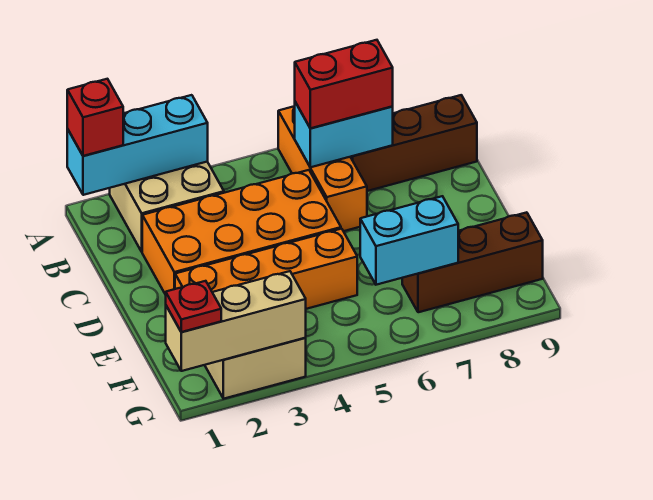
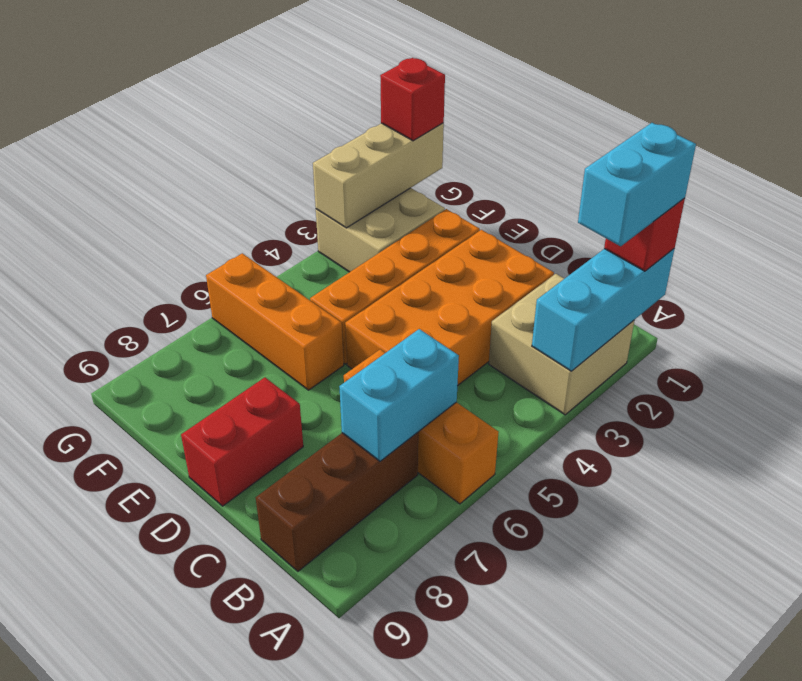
red brick B6:B7 level 3 -> red brick D8:D9 level 1
none -> orange brick E6:G6 level 1
cyan brick F6:F7 level 2 -> cyan brick A1:A2 level 4
brown brick F7:F9 level 1 -> none
red plate G1 level 3 -> red brick G1 level 3

